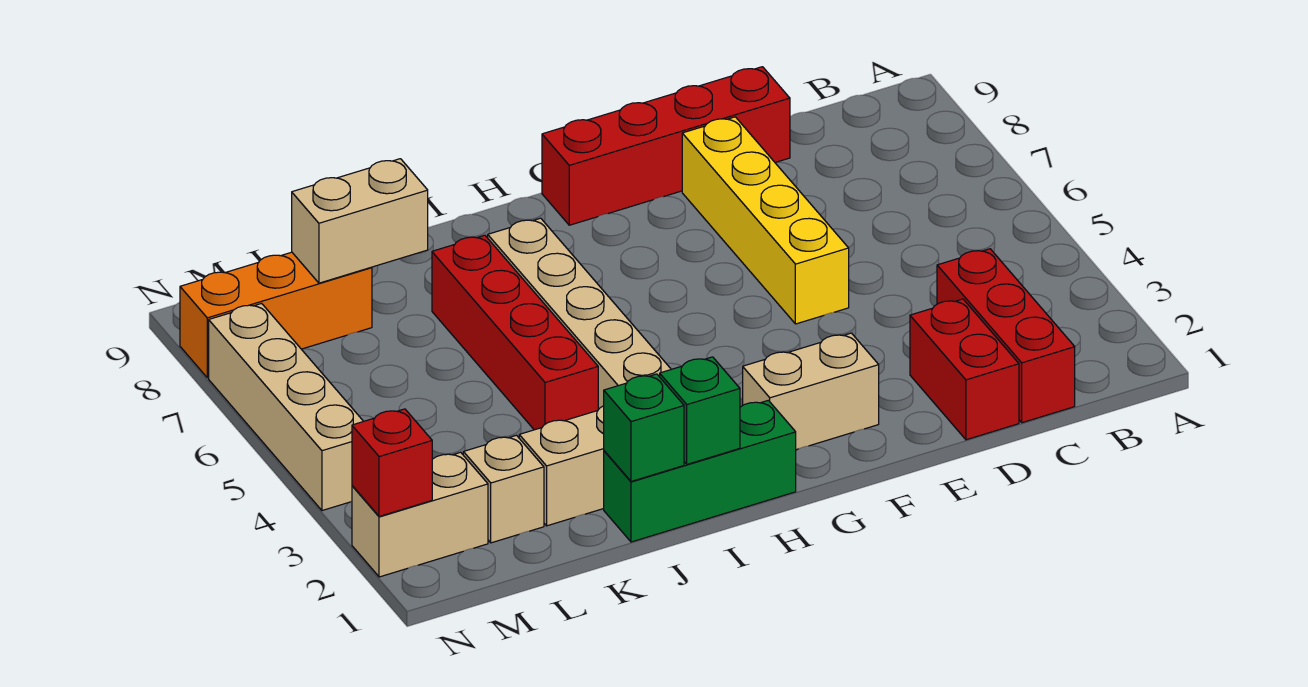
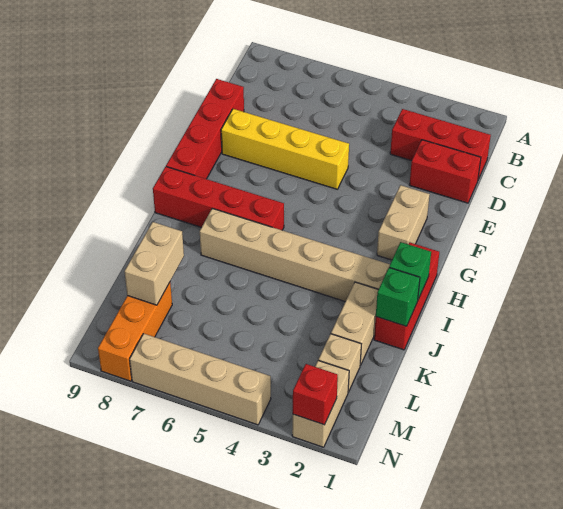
green brick H1:J1 level 1 -> red brick H1:J1 level 1
red brick J4:J7 level 1 -> red brick H6:H9 level 1

